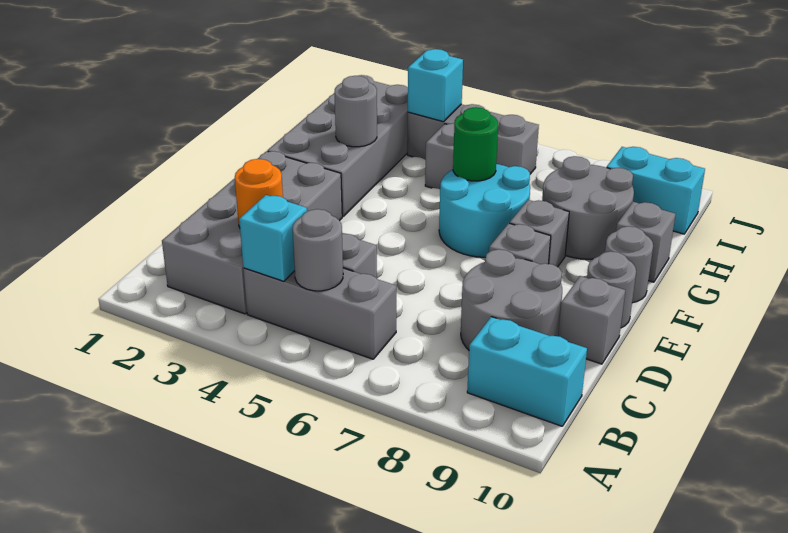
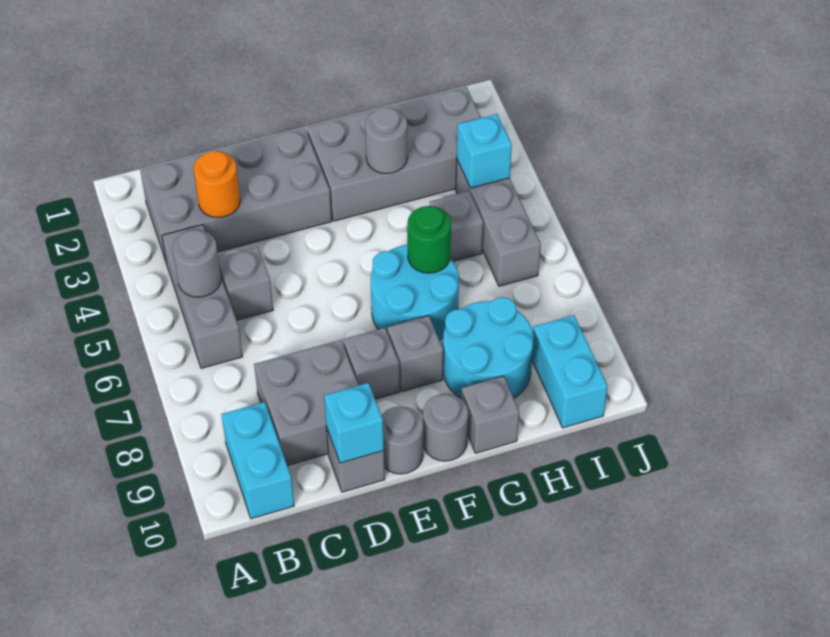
cyan brick B4 level 2 -> cyan brick D10 level 2
grey round brick C8:D9 level 1 -> grey brick C8:D9 level 1
grey round brick G8:H9 level 1 -> cyan round brick G8:H9 level 1

